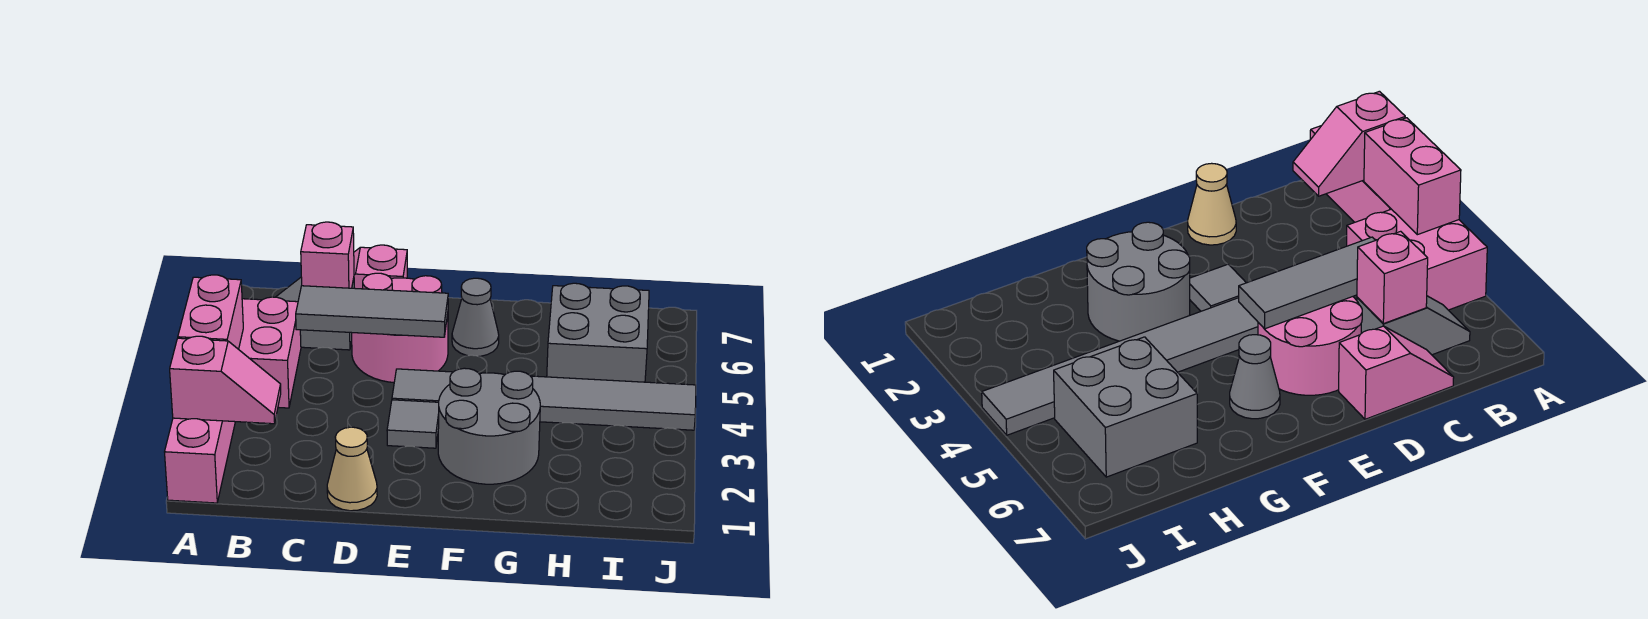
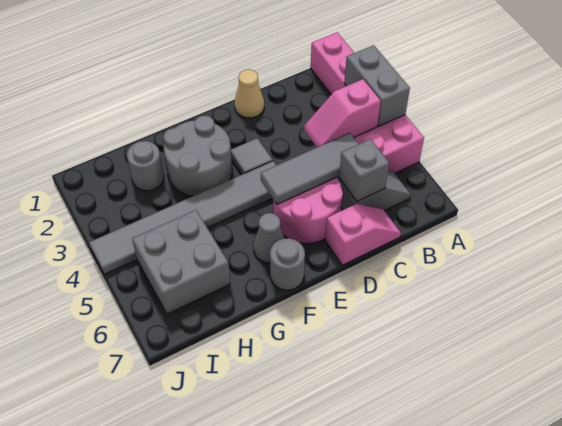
pink slope A2:B2 level 2 top A -> pink slope B4:C4 level 2 top B
pink brick A3:A4 level 2 -> grey brick A3:A4 level 2
pink brick C6 level 2 -> grey brick C6 level 2
none -> grey round brick F7 level 1
none -> grey round brick H2 level 1

